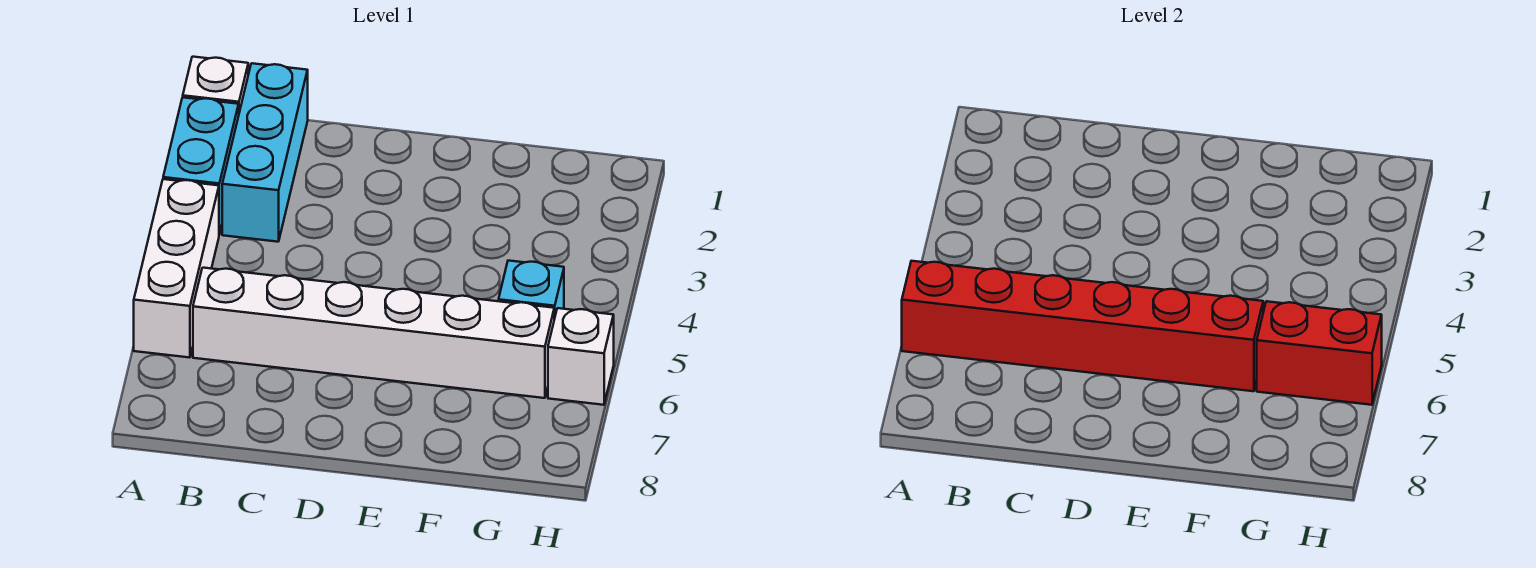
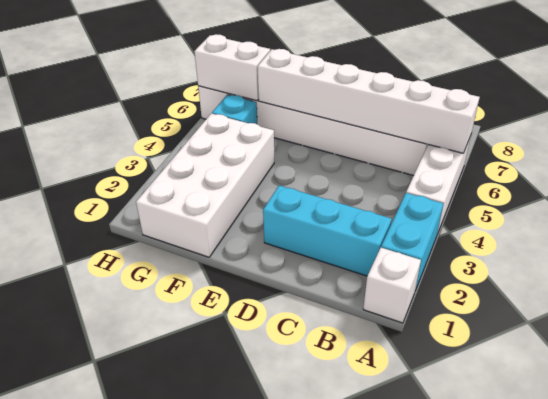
red brick A6:F6 level 2 -> white brick A6:F6 level 2
cyan brick B1:B3 level 1 -> cyan brick B2:D2 level 1
none -> white brick F1:G4 level 1
red brick G6:H6 level 2 -> white brick G6:H6 level 2

